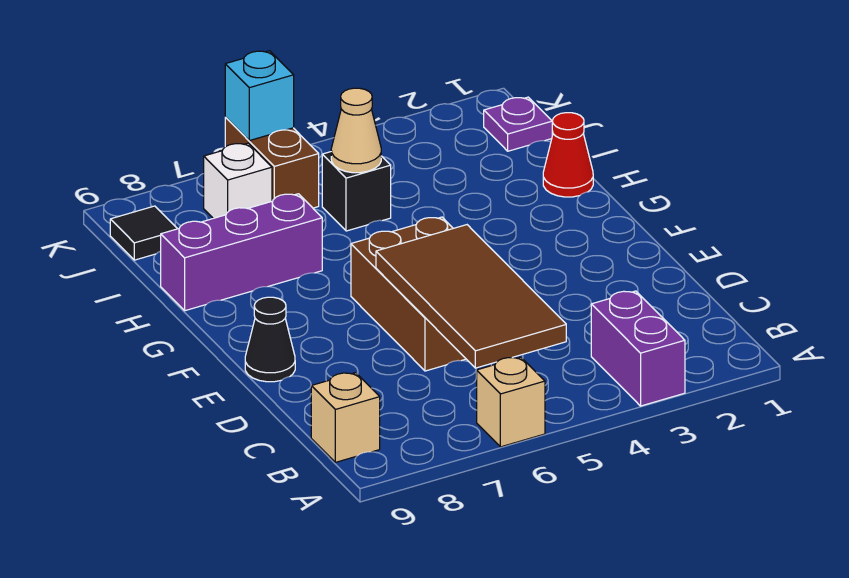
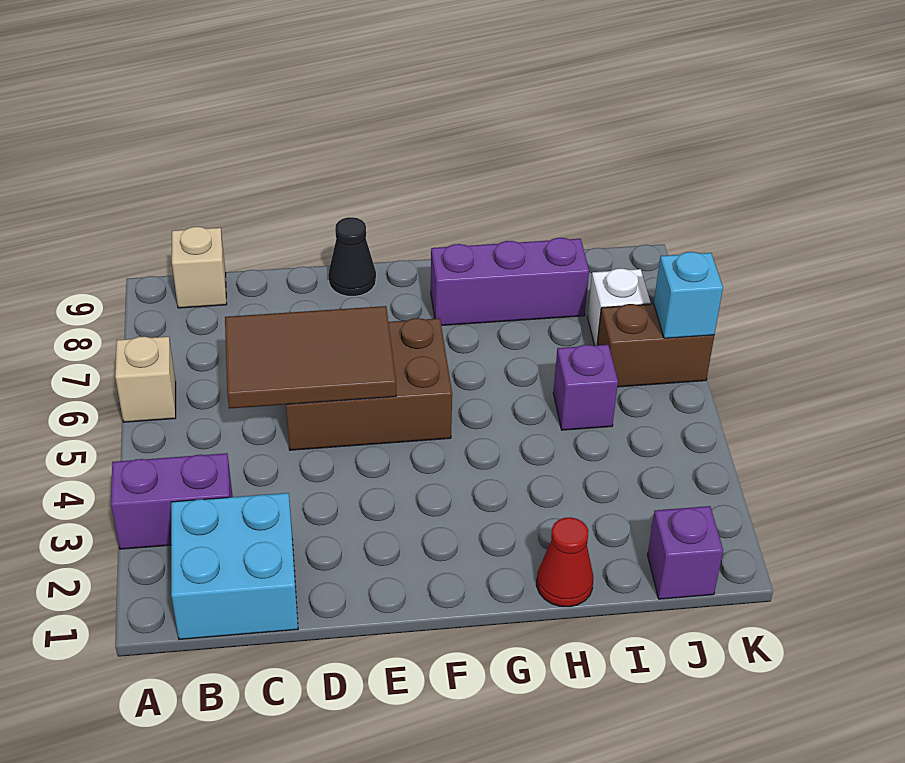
none -> cyan brick B1:C2 level 1
brown tile B5:E6 level 2 -> brown tile C5:E6 level 2
purple brick H7:H9 level 1 -> purple brick G8:I8 level 1
black brick I5 level 1 -> purple brick I5 level 1
tan cone I5 level 2 -> none
purple plate J1 level 1 -> purple brick J1 level 1
black tile J9 level 1 -> none

